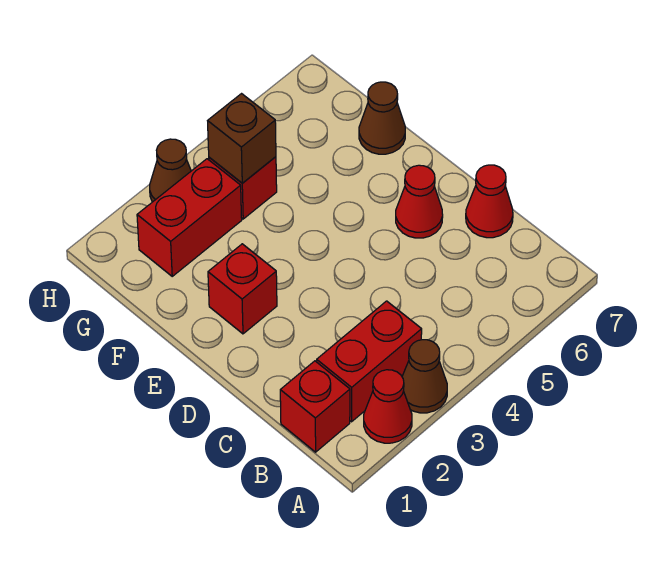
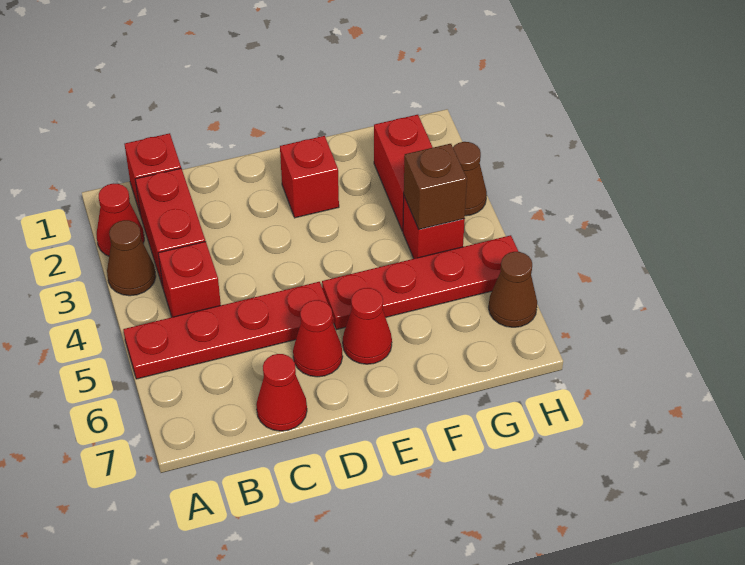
none -> red plate A5:D5 level 1
none -> red brick B4 level 1
none -> red plate E5:H5 level 1
none -> red cone E6 level 1
brown cone F7 level 1 -> brown cone H6 level 1

